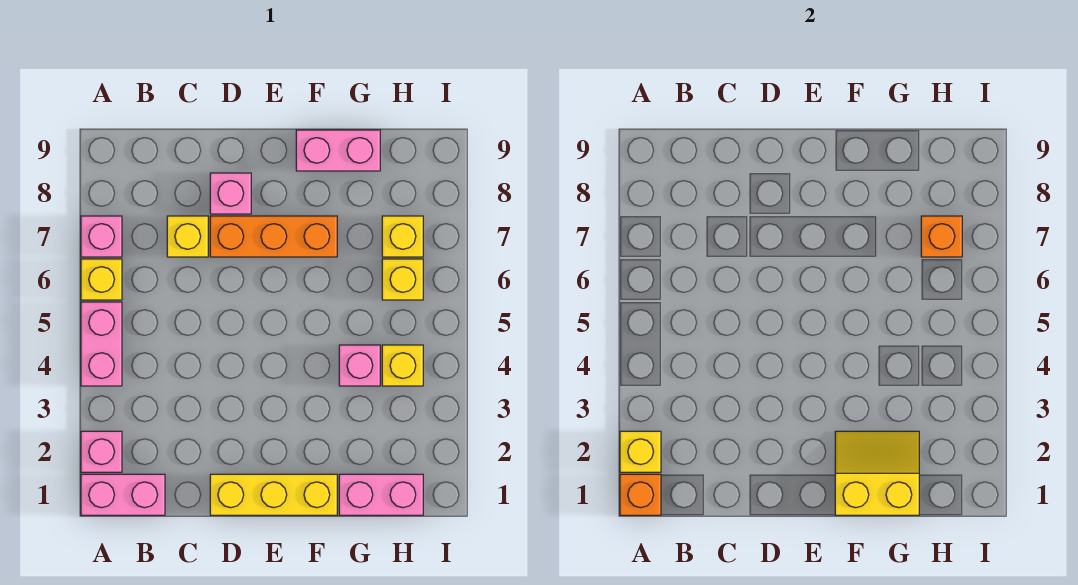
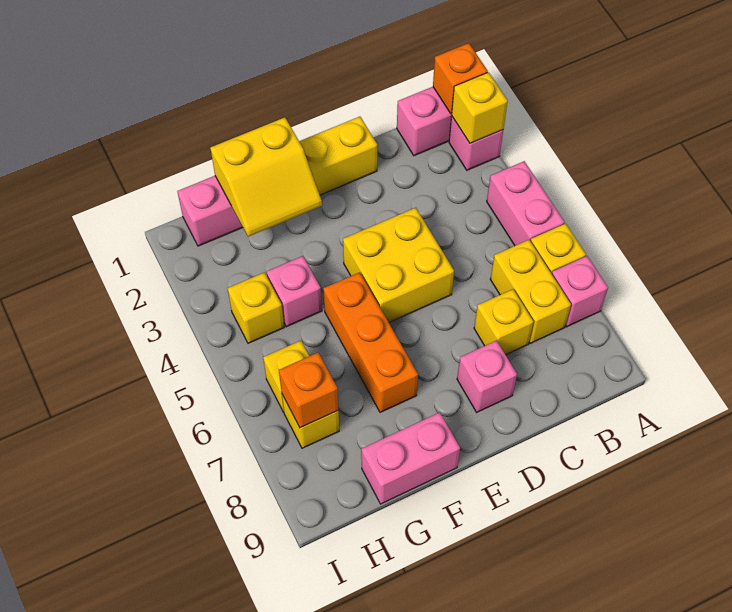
none -> yellow brick B6:B7 level 1
none -> yellow brick D4:E5 level 1
orange brick D7:F7 level 1 -> orange brick F5:F7 level 1

